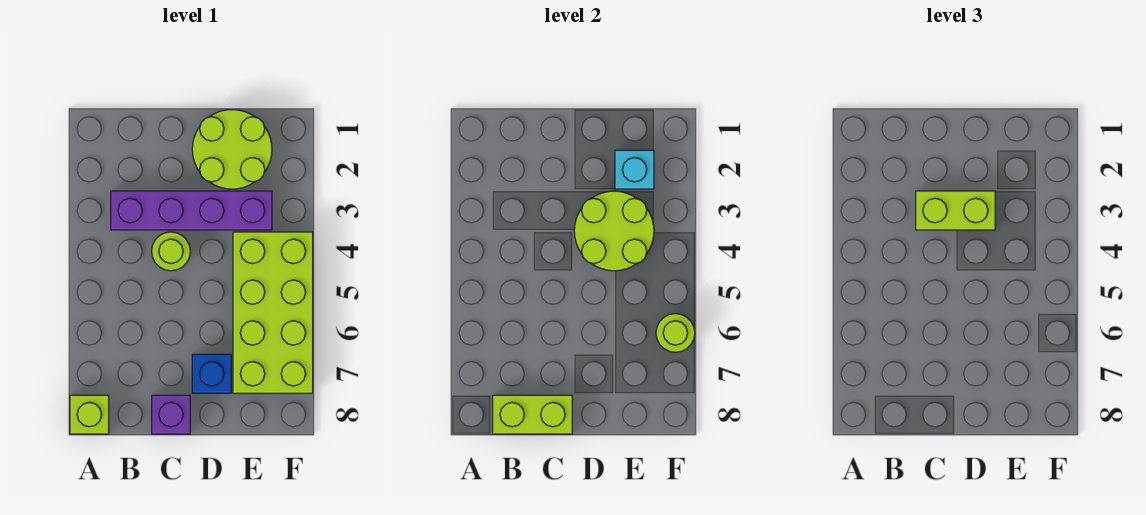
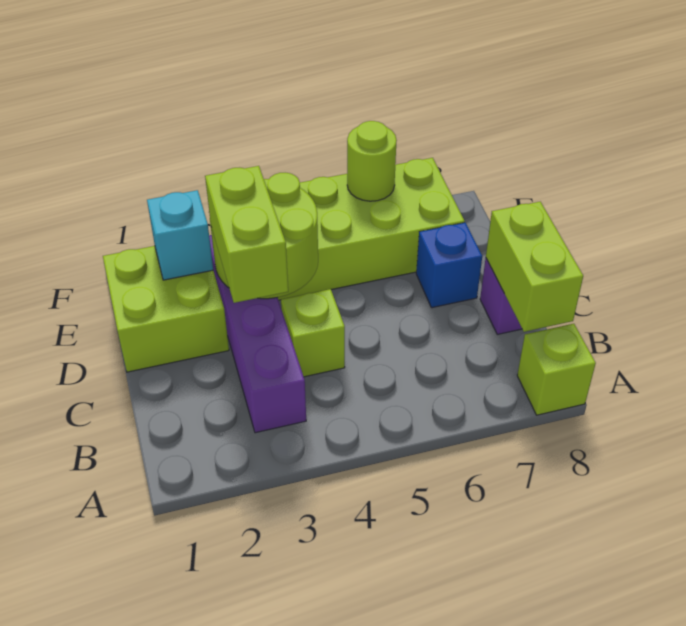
lime round brick C4 level 1 -> lime brick C4 level 1
lime round brick D1:E2 level 1 -> lime brick D1:E2 level 1

